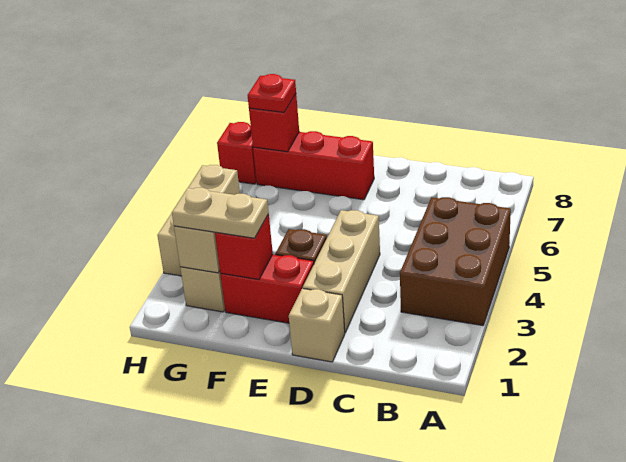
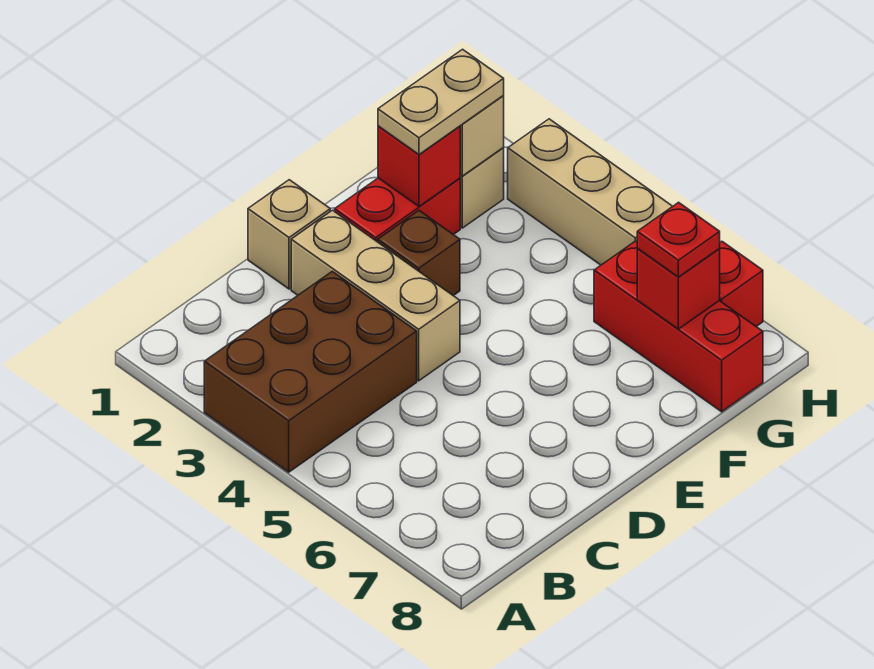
brown brick A3:B5 level 1 -> brown brick A3:C4 level 1
red brick E7:G7 level 1 -> red brick G6:G8 level 1

